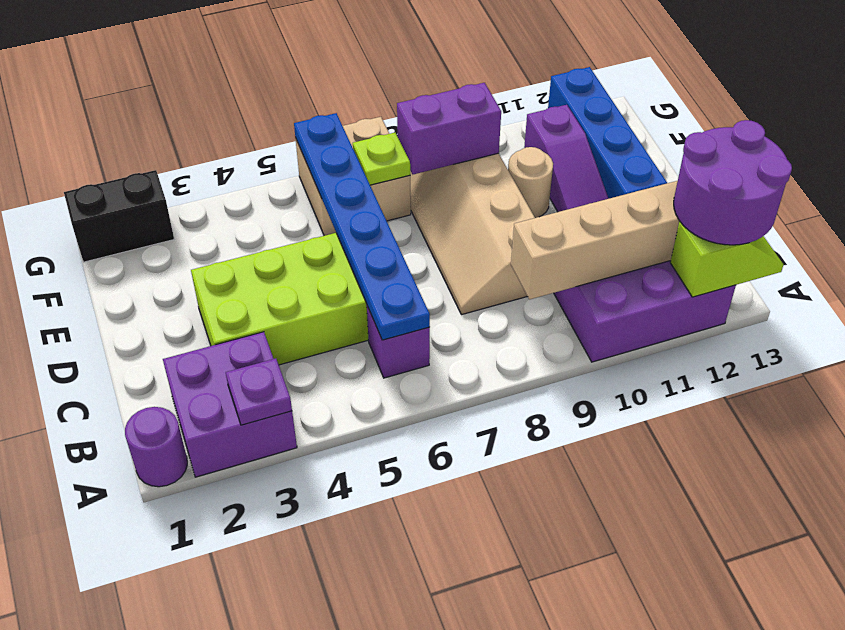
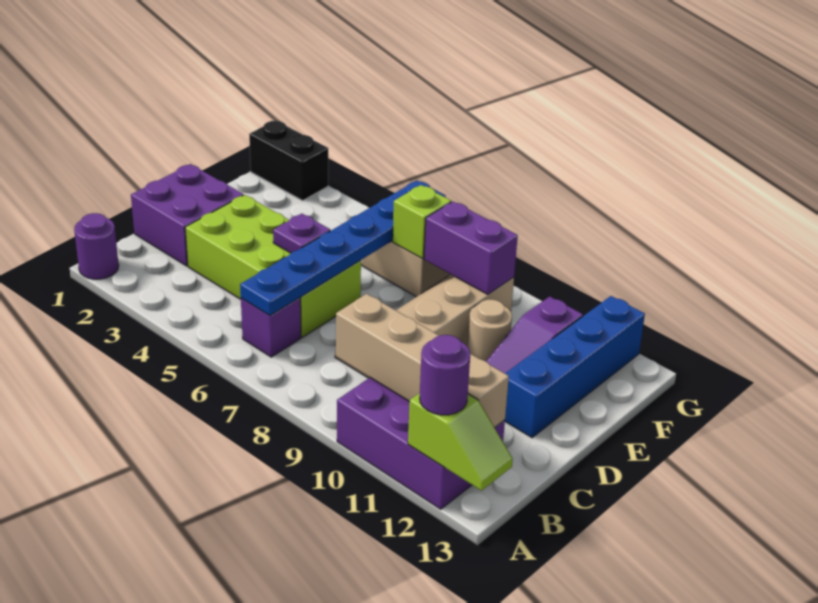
purple brick A2:B3 level 1 -> purple brick C1:D2 level 1
purple plate A3 level 2 -> purple plate D5 level 2
purple round brick A12:B13 level 3 -> purple round brick A12 level 3
lime plate F7 level 2 -> lime brick F7 level 2

